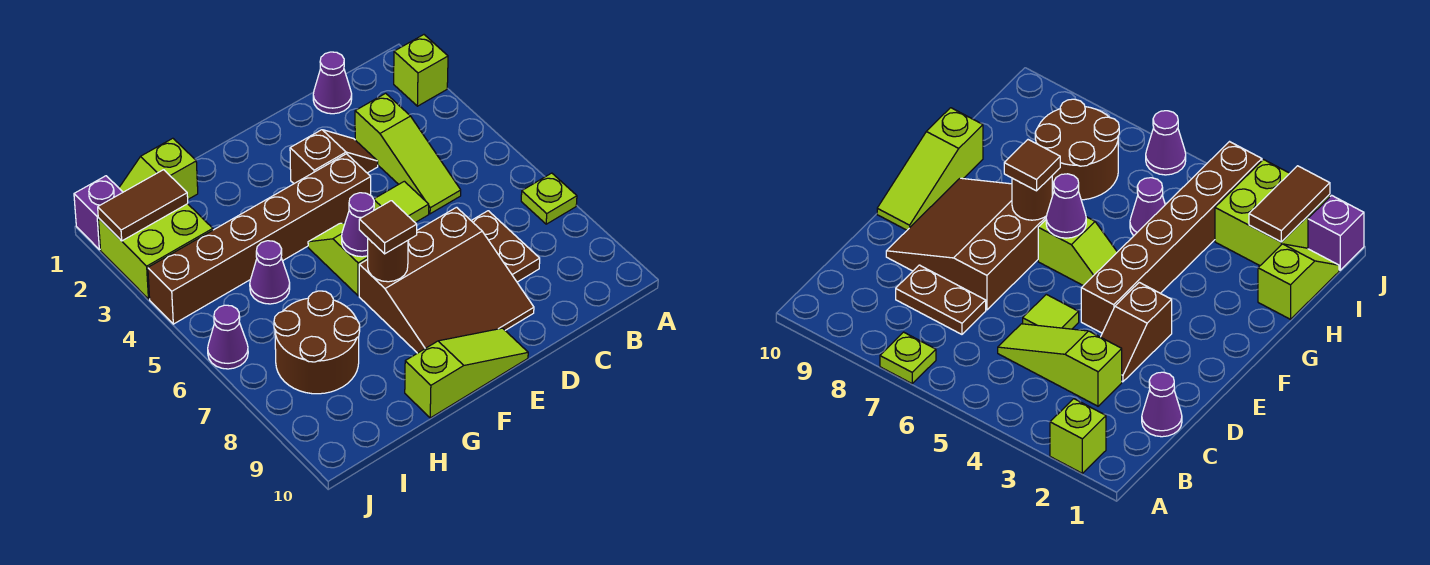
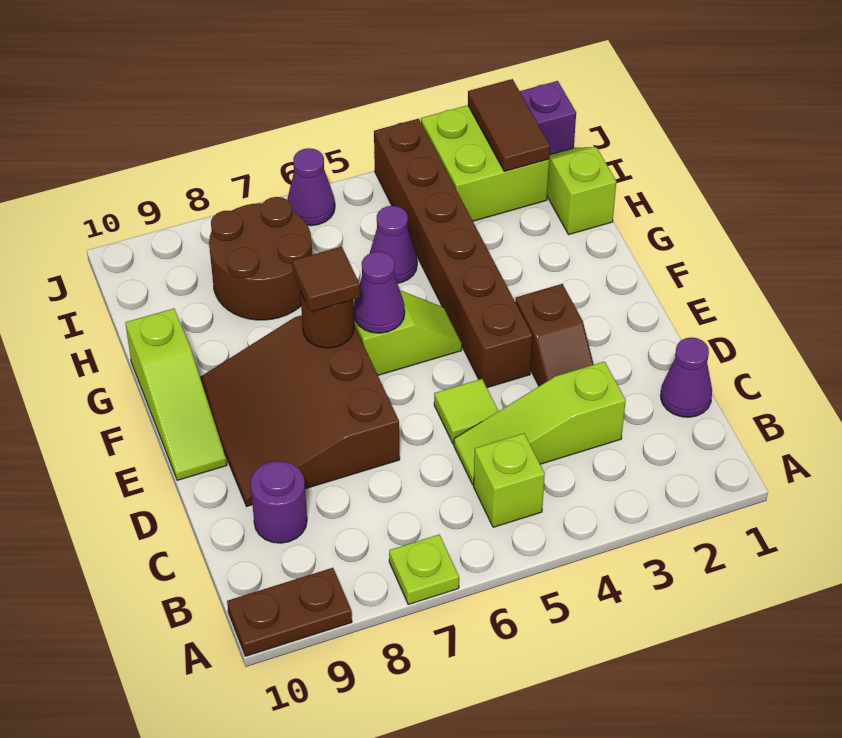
lime brick A2 level 1 -> lime brick B5 level 1
brown plate C7:C8 level 1 -> brown plate A9:A10 level 1
none -> purple round brick C9 level 1

